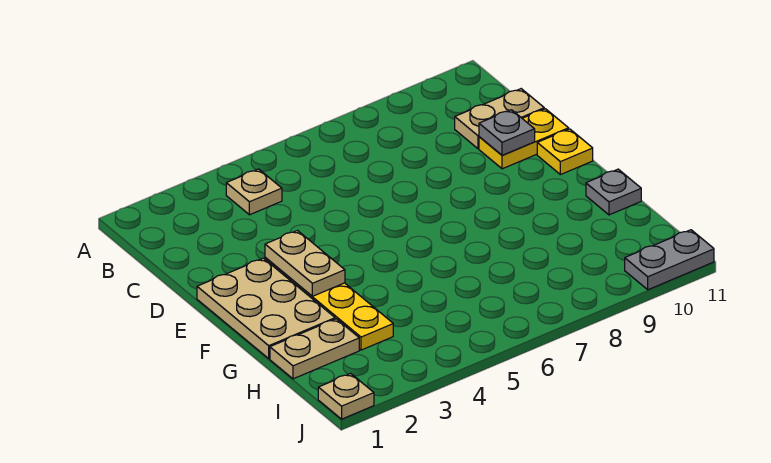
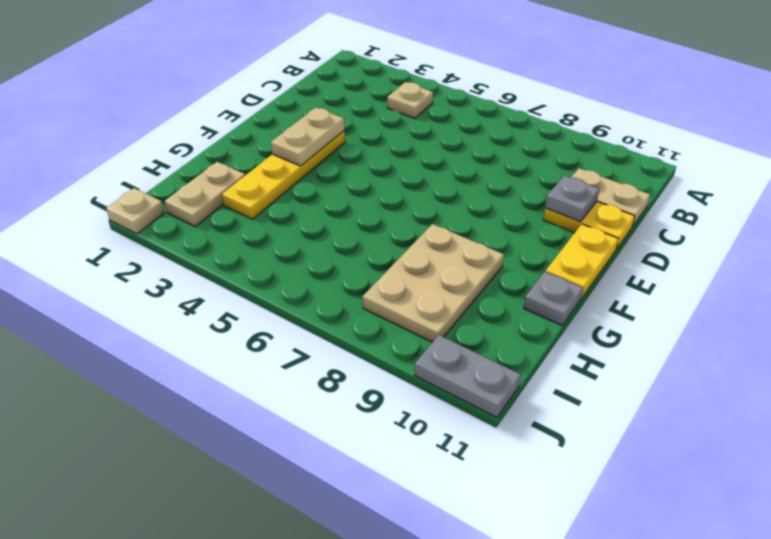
tan plate E1:G2 level 1 -> tan plate G8:I9 level 1
yellow plate E11 level 1 -> yellow plate E11:F11 level 1
tan plate H1:H2 level 1 -> tan plate H2:I2 level 1

